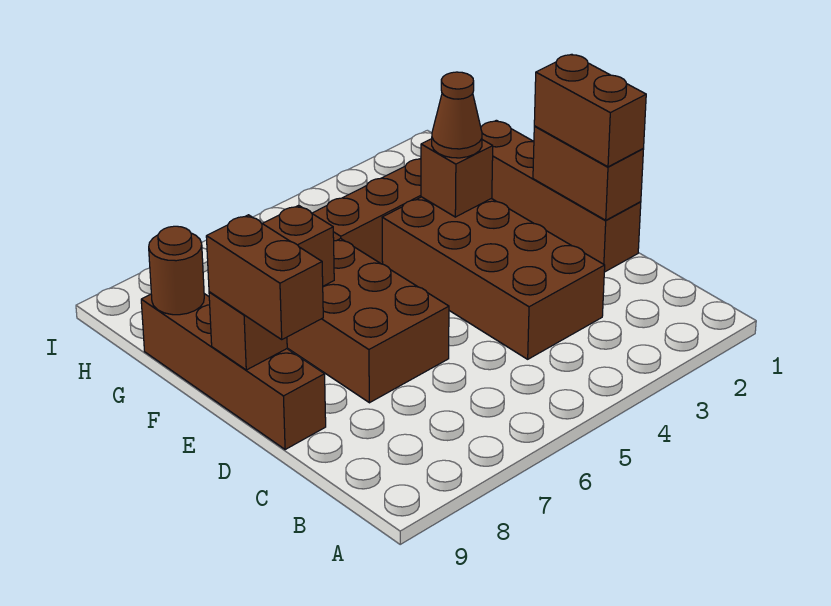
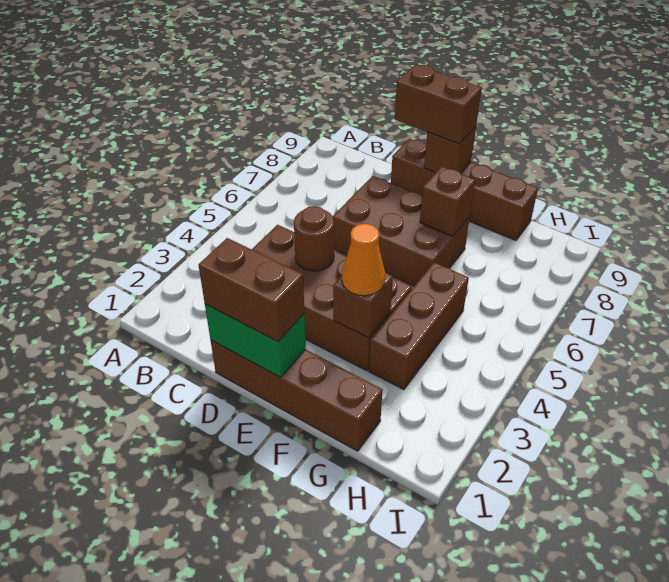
brown brick D1:E1 level 2 -> green brick D1:E1 level 2
brown cone F3 level 3 -> orange cone F3 level 3
brown round brick G9 level 2 -> brown round brick D4 level 2

